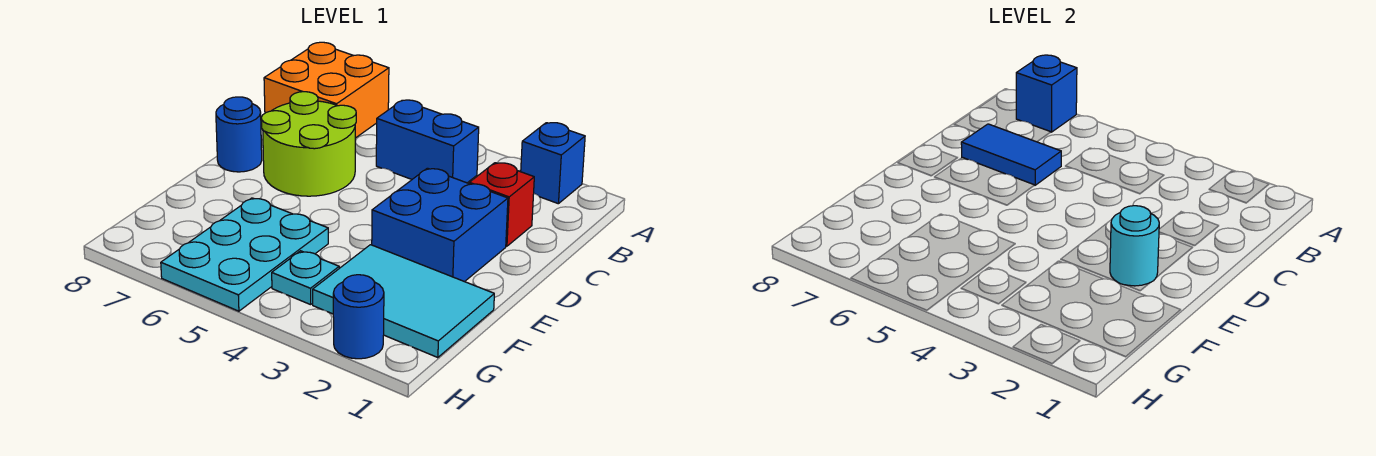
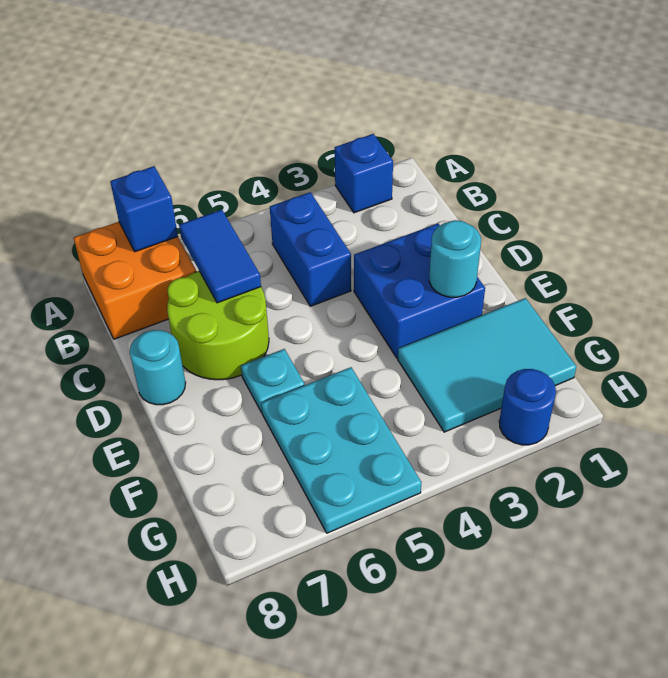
blue brick B4:B5 level 1 -> blue brick B4:C4 level 1
red brick C2 level 1 -> none
blue tile C6:C7 level 2 -> blue tile B6:C6 level 2
blue round brick D8 level 1 -> cyan round brick D8 level 1
cyan plate G4 level 1 -> cyan plate E6 level 1

